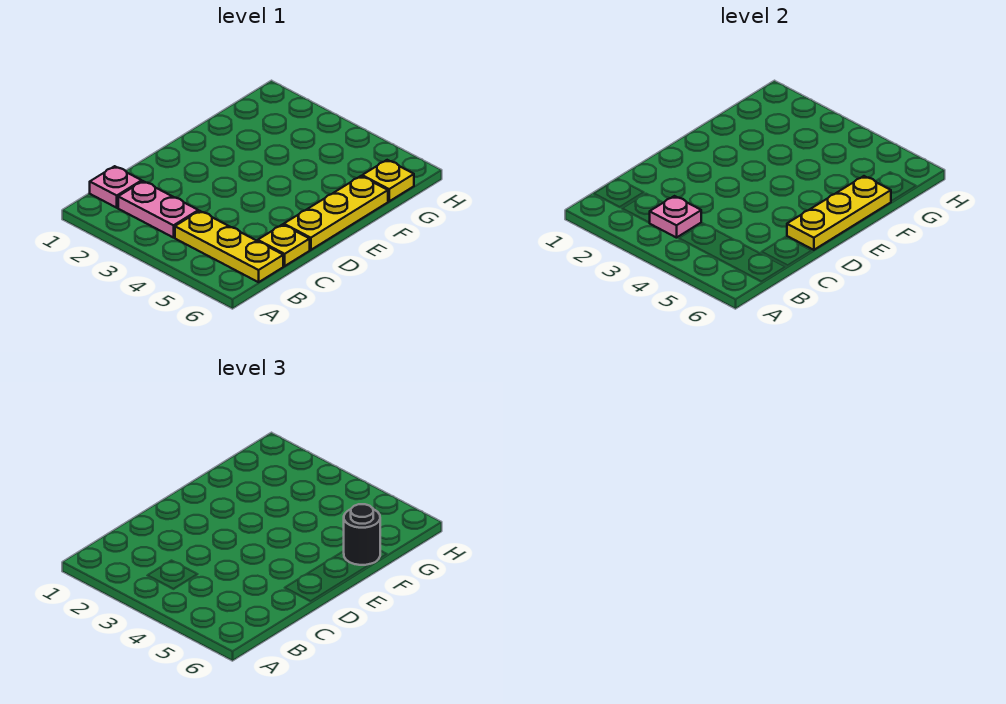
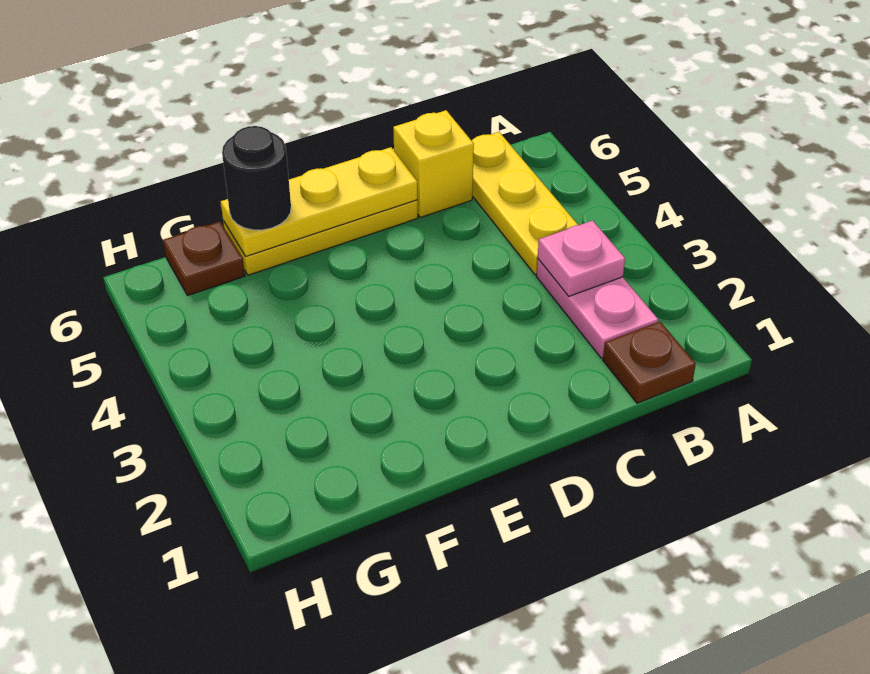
pink plate B1 level 1 -> brown plate B1 level 1
yellow plate C6 level 1 -> yellow brick C6 level 1
yellow plate G6 level 1 -> brown plate G6 level 1

